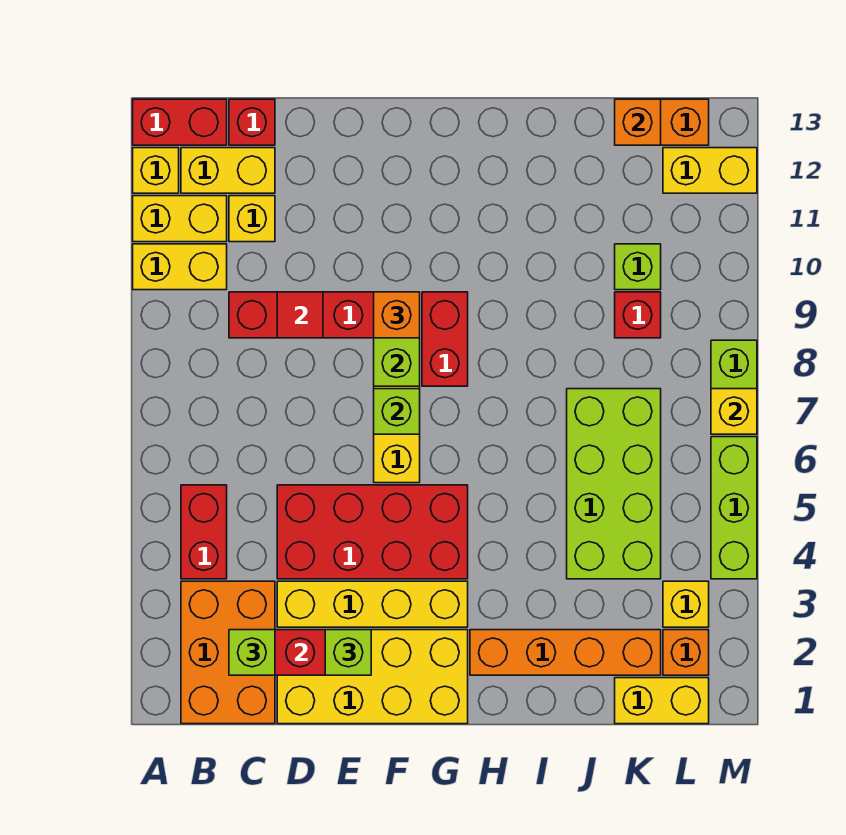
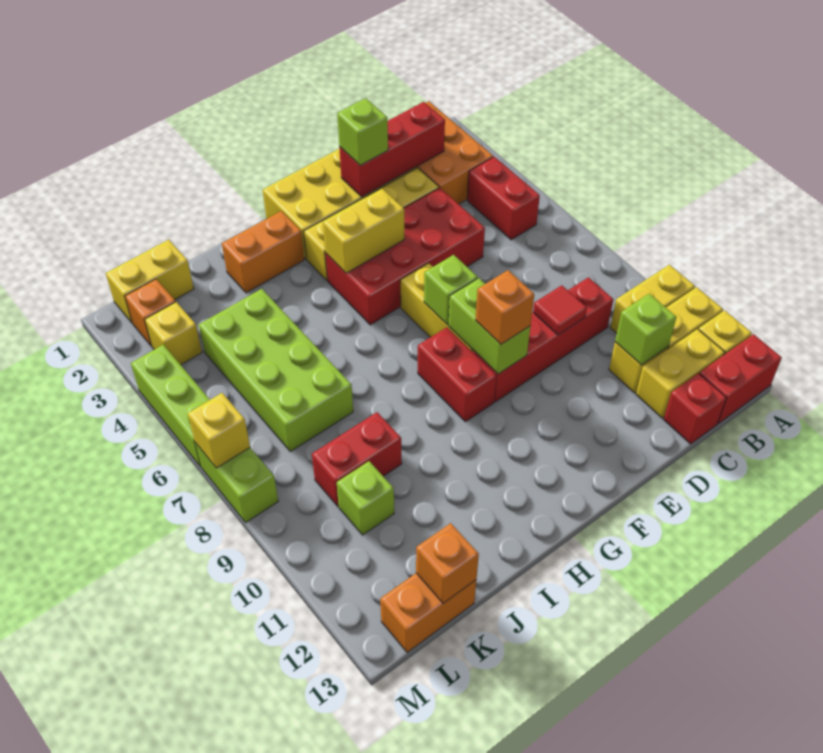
lime brick C2 level 3 -> lime brick C11 level 2
orange brick H2:K2 level 1 -> orange brick H2:I2 level 1
red brick K9 level 1 -> red brick J9:K9 level 1
yellow brick L12:M12 level 1 -> yellow brick F4:G4 level 2

